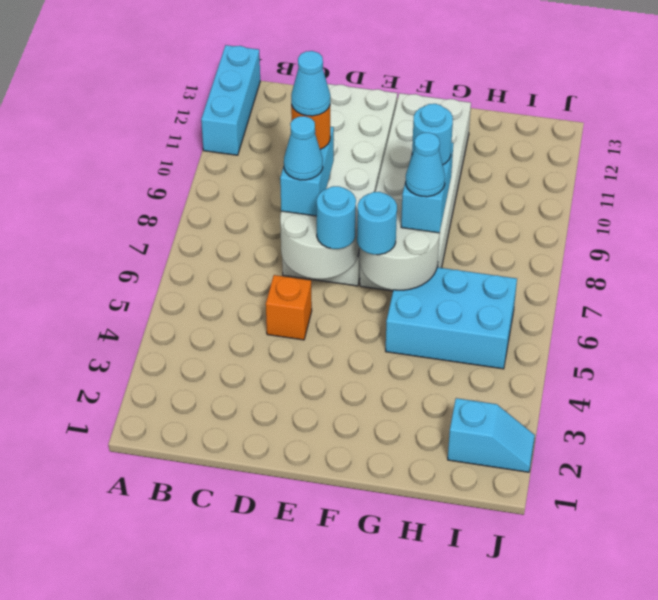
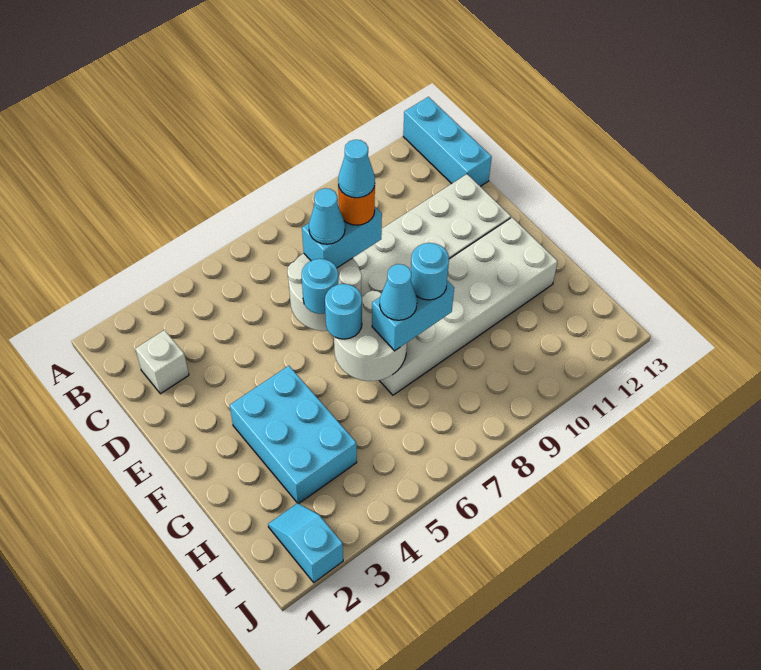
cyan brick A11:A13 level 1 -> cyan brick A13:C13 level 1
none -> white brick C2 level 1
orange brick D5 level 1 -> none
cyan brick G5:I6 level 1 -> cyan brick F3:H4 level 1
cyan slope I2:J2 level 1 top I -> cyan slope I2:J2 level 1 top J

